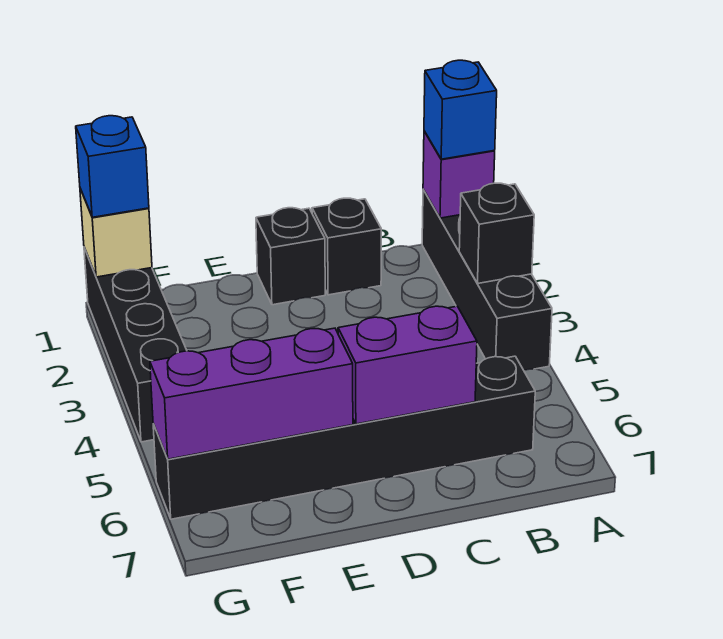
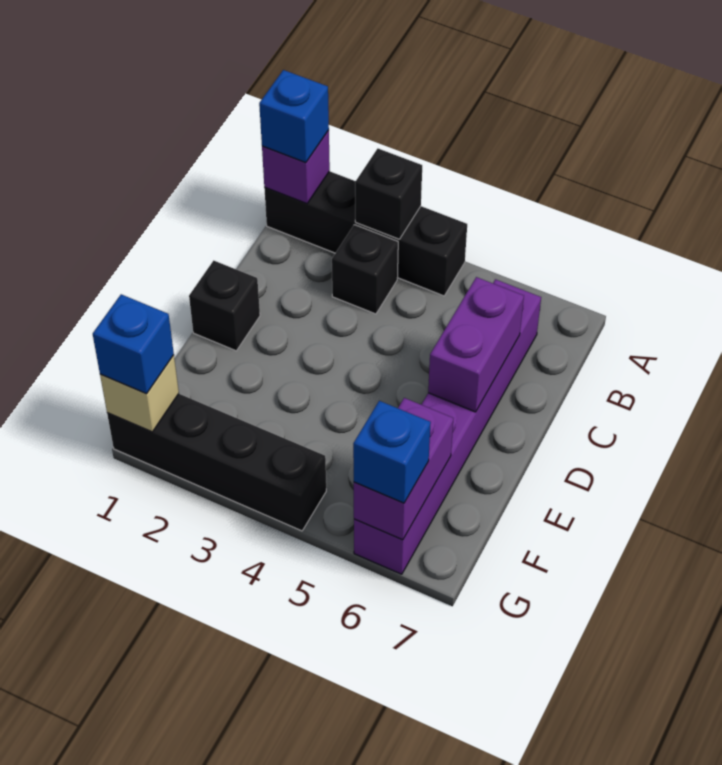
black brick B6:G6 level 1 -> purple brick B6:G6 level 1
black brick C1 level 1 -> black brick B3 level 1
purple brick E6:G6 level 2 -> purple brick F6:G6 level 2
none -> blue brick G6 level 3

